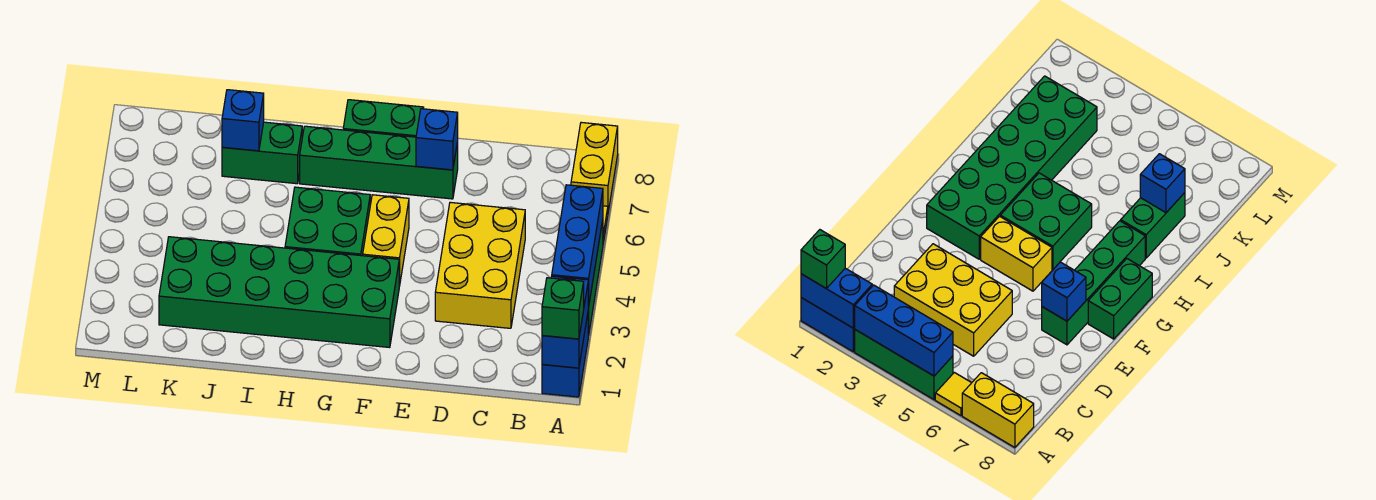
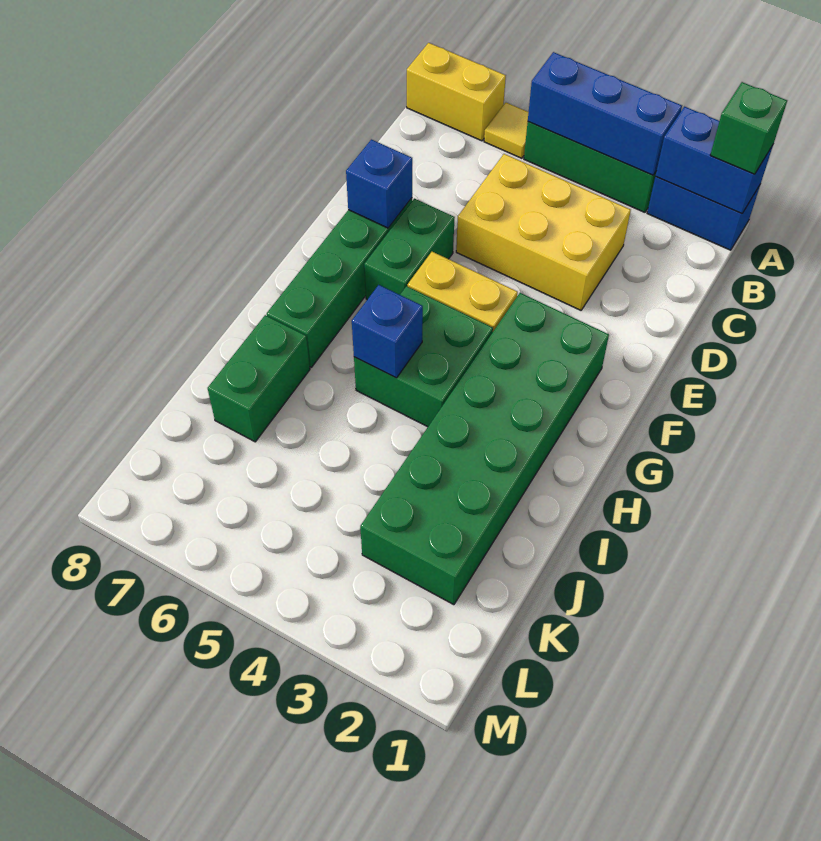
green brick F8:G8 level 1 -> green brick E6:F6 level 1
blue brick J7 level 2 -> blue brick H5 level 2

